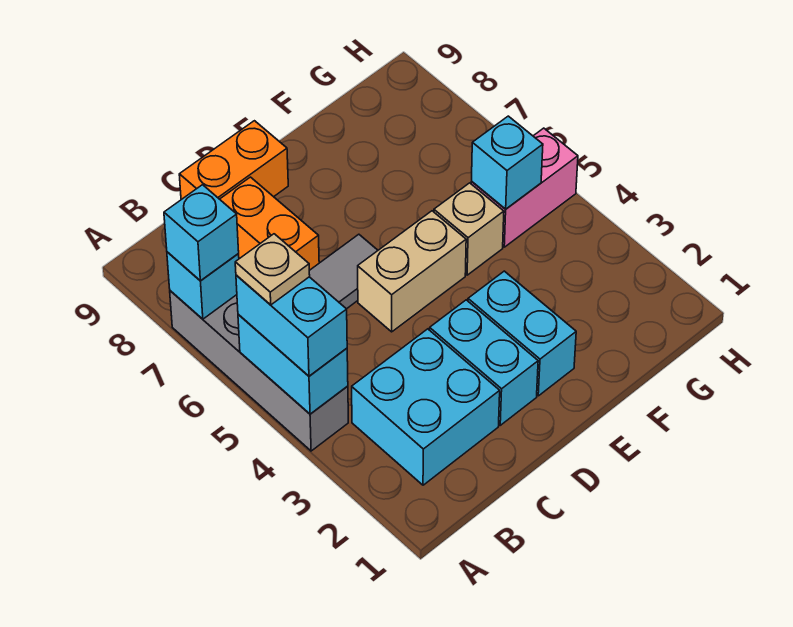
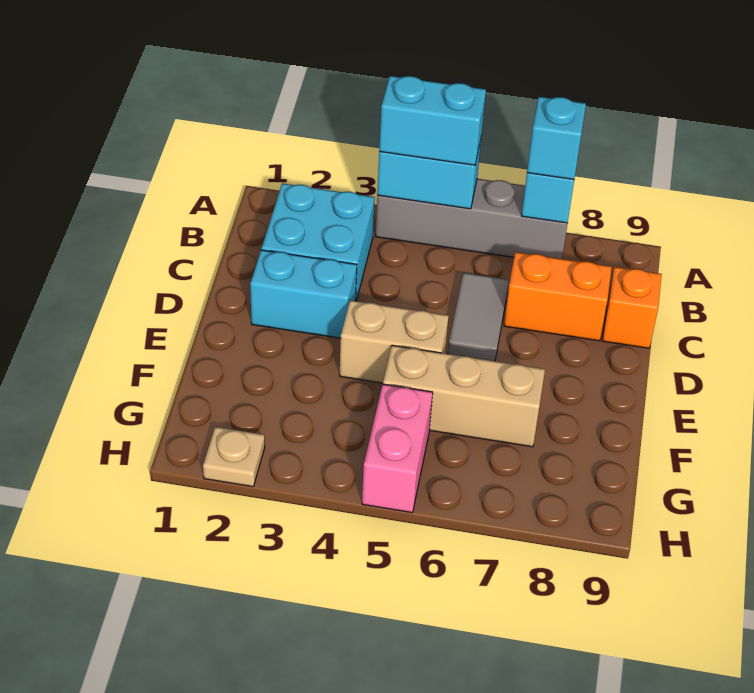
tan plate A5 level 4 -> tan plate H2 level 1
orange brick C9:D9 level 1 -> orange brick C9 level 1
tan brick D5:E5 level 1 -> tan brick E4:E5 level 1
cyan brick E2:E3 level 1 -> none
tan brick F5 level 1 -> tan brick F5:F7 level 1
cyan brick G5 level 2 -> none

